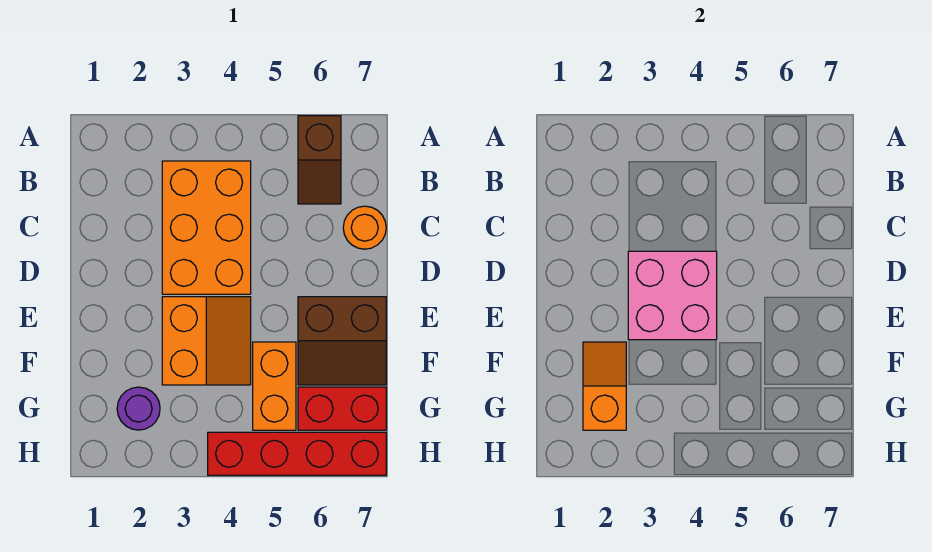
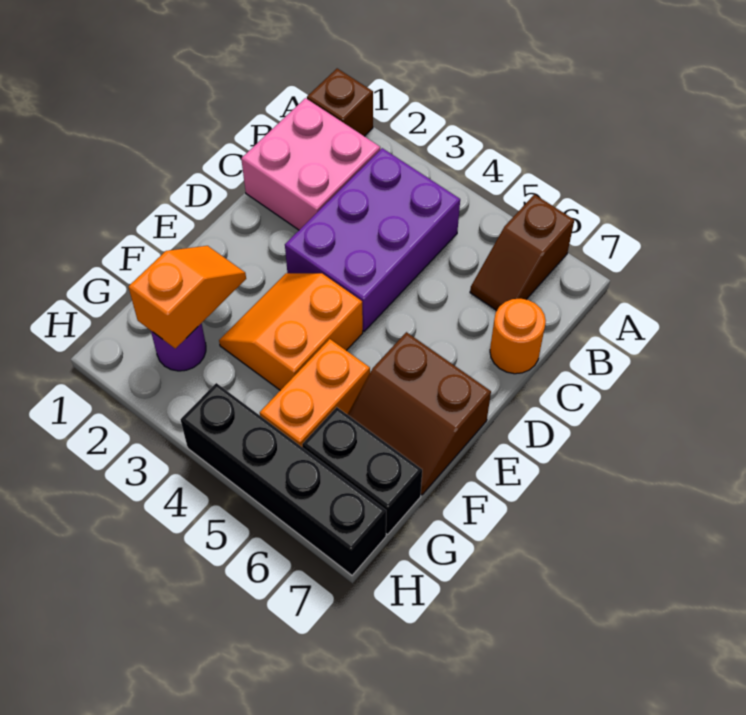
none -> brown brick A1 level 1
orange brick B3:D4 level 1 -> purple brick B3:D4 level 1
pink brick D3:E4 level 2 -> pink brick B1:C2 level 1
orange slope E3:F4 level 1 top 3 -> orange slope E3:F4 level 1 top 4
red brick G6:G7 level 1 -> black brick G6:G7 level 1
red brick H4:H7 level 1 -> black brick H4:H7 level 1

